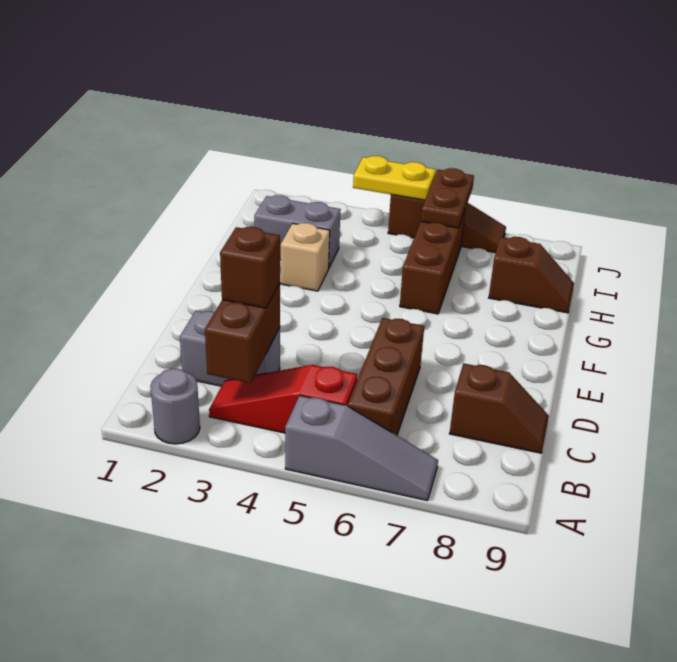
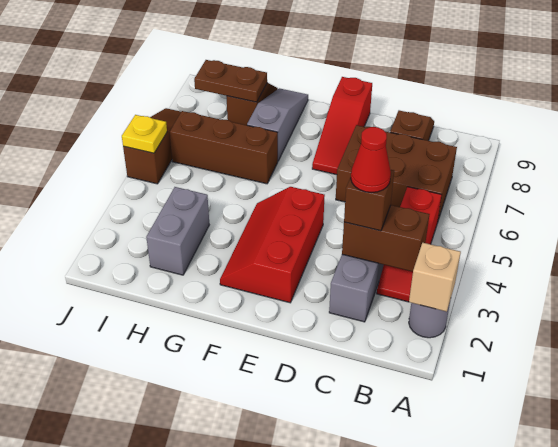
grey slope A5:A7 level 1 top 5 -> grey slope G7:G9 level 1 top 7
brown brick B6:D6 level 1 -> brown brick B6:D7 level 1
none -> red cone C3 level 4
none -> red slope E2:F4 level 1 top E
none -> red slope E7:E9 level 1 top 9
tan brick G3 level 1 -> tan brick A2 level 2
brown plate I6:J6 level 2 -> brown plate H8:I8 level 2
yellow plate J4:J5 level 2 -> yellow plate J5 level 2

